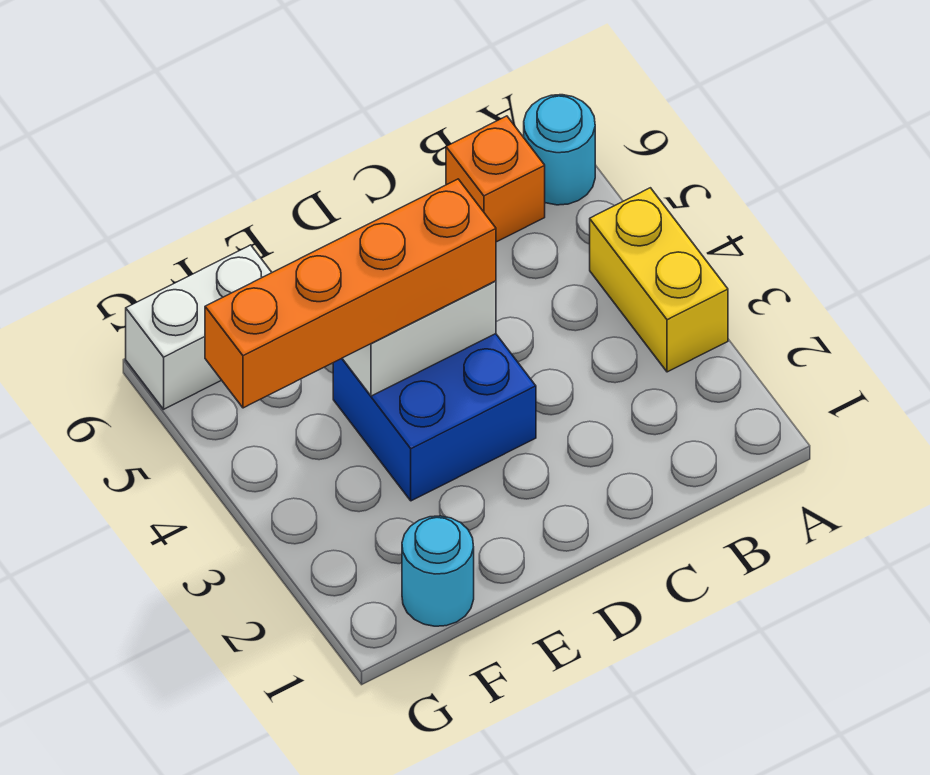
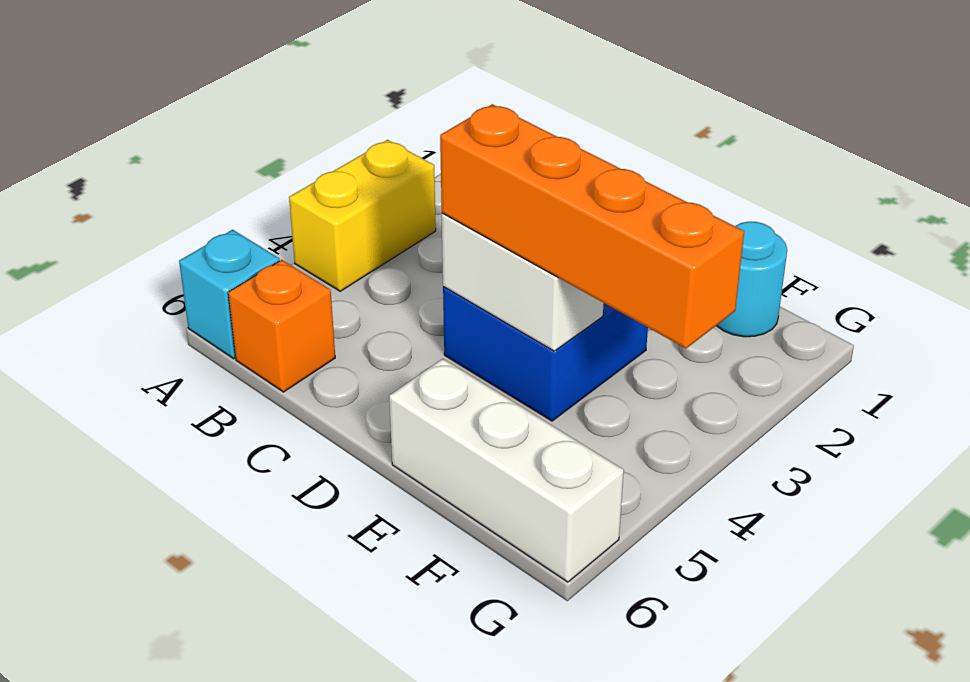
cyan round brick A6 level 1 -> cyan brick A6 level 1
white brick F6:G6 level 1 -> white brick E6:G6 level 1

